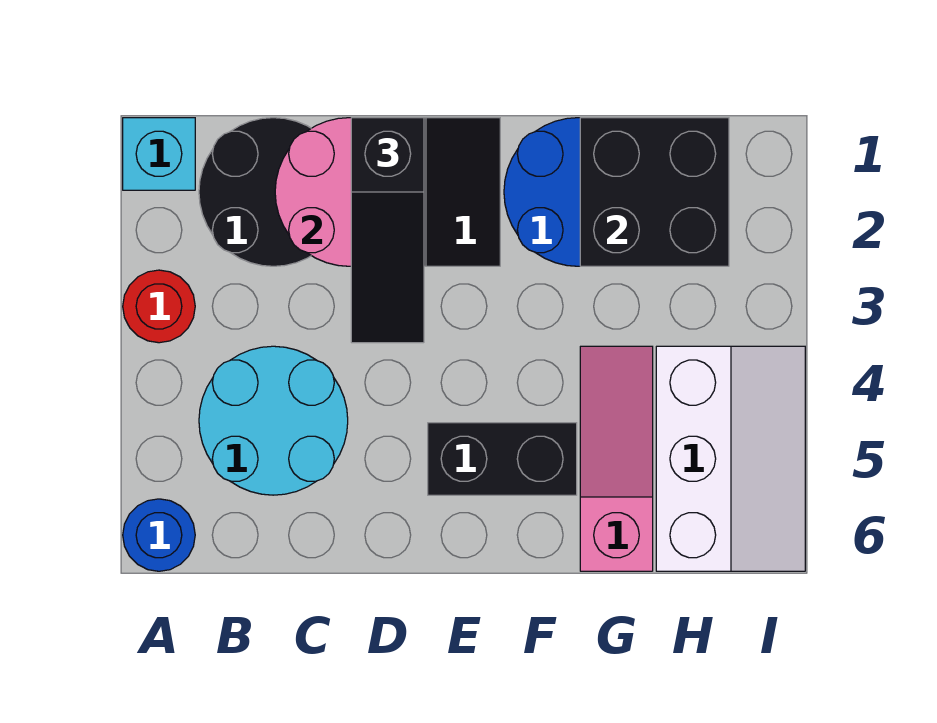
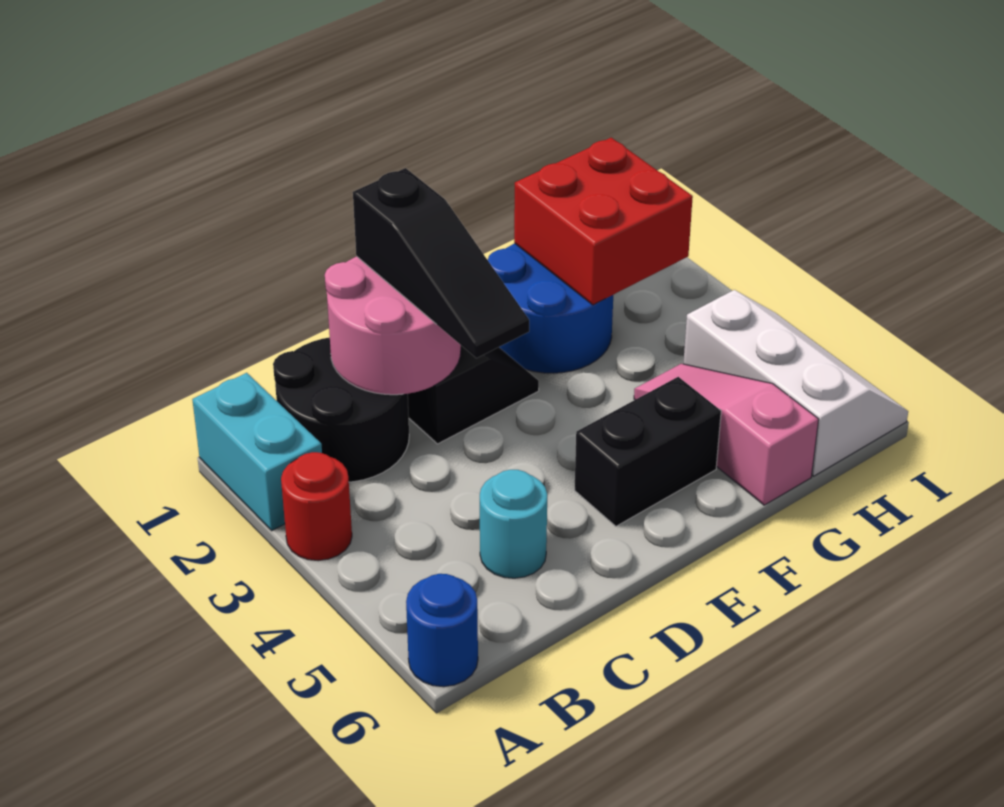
cyan brick A1 level 1 -> cyan brick A1:A2 level 1
cyan round brick B4:C5 level 1 -> cyan round brick C5 level 1
black brick G1:H2 level 2 -> red brick G1:H2 level 2

